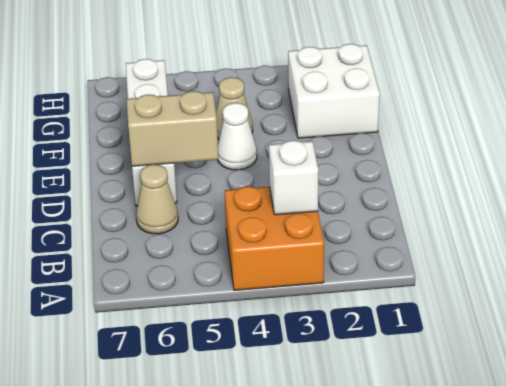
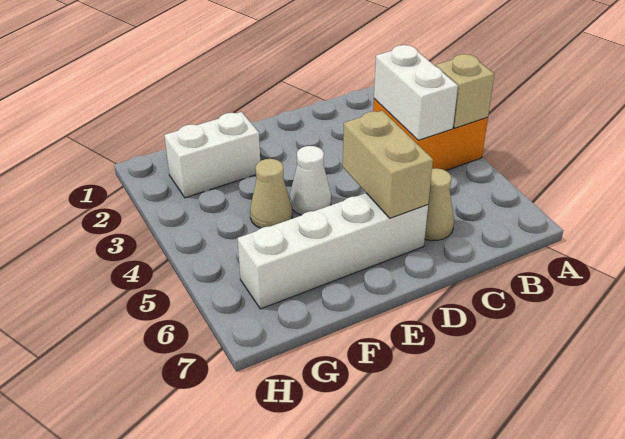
none -> tan brick A4 level 2
white brick B3 level 2 -> white brick B3:B4 level 2
white brick F1:G2 level 1 -> white brick F2:G2 level 1

